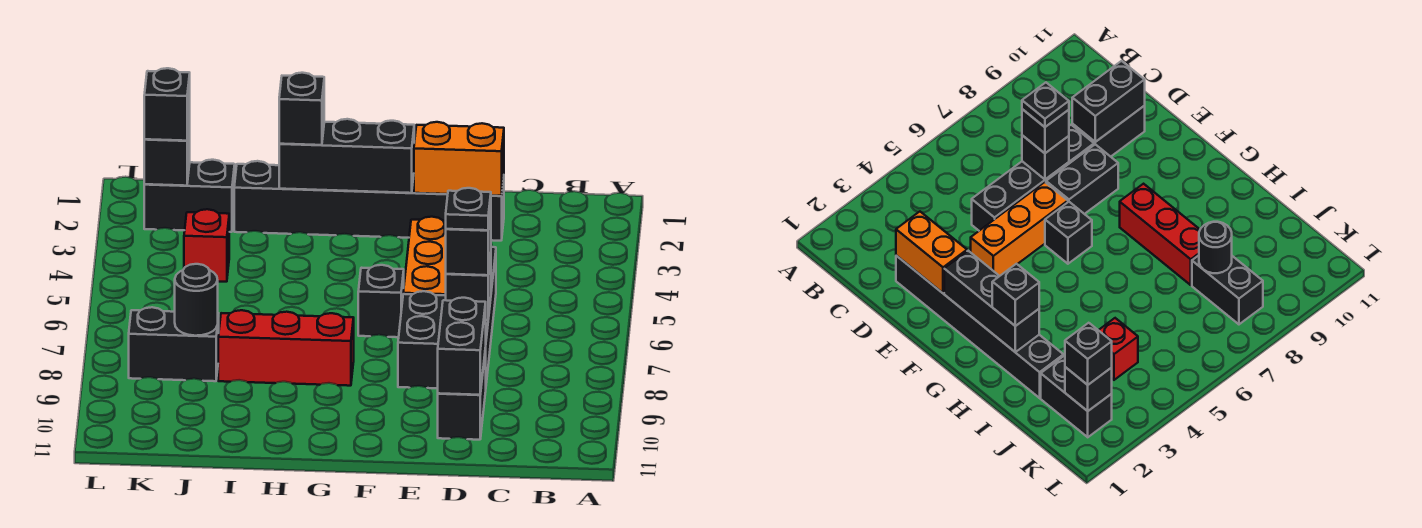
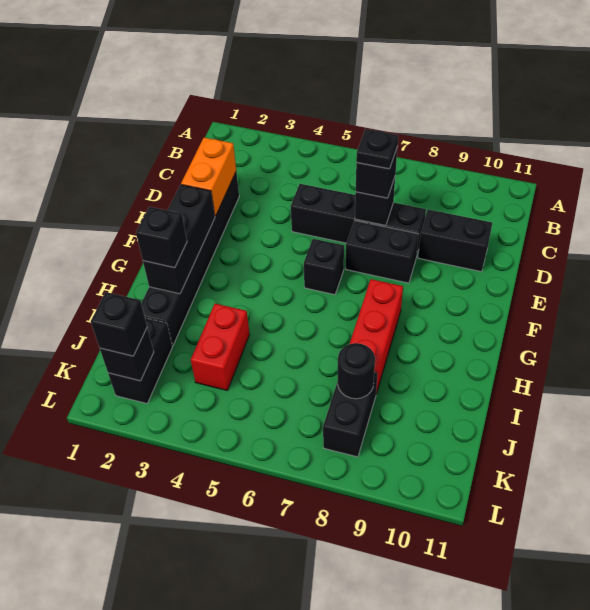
black brick D9:D10 level 2 -> none
orange brick E4:E6 level 1 -> none
red brick J4 level 1 -> red brick I4:J4 level 1

